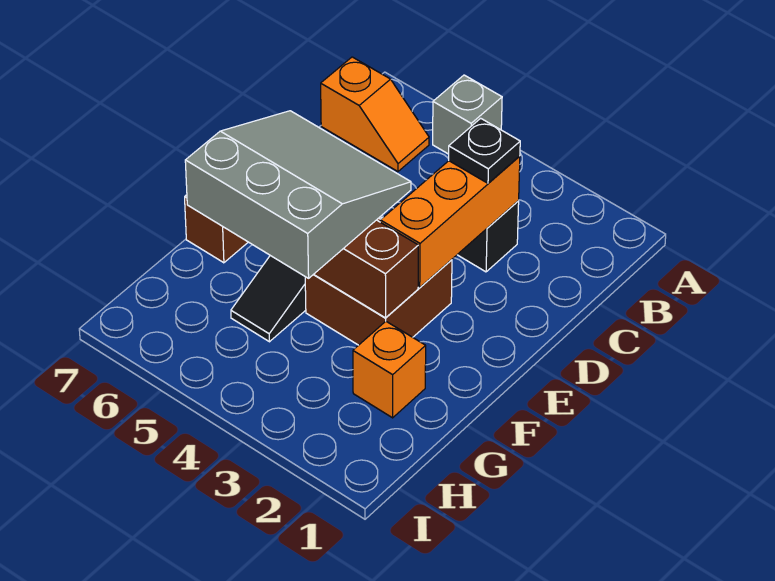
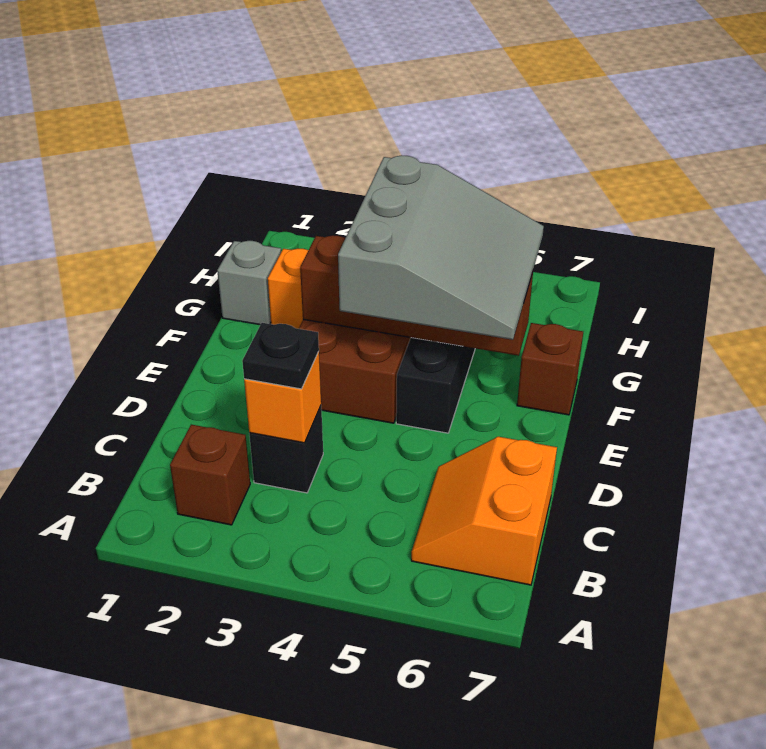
grey brick A5 level 1 -> grey brick G1 level 1
none -> brown brick B2 level 1
orange slope B6:B7 level 1 top 7 -> orange slope B6:C7 level 1 top 7
orange brick C3:E3 level 2 -> orange brick C3 level 2
grey slope E4:G6 level 3 top G -> grey slope E4:G6 level 3 top 4

